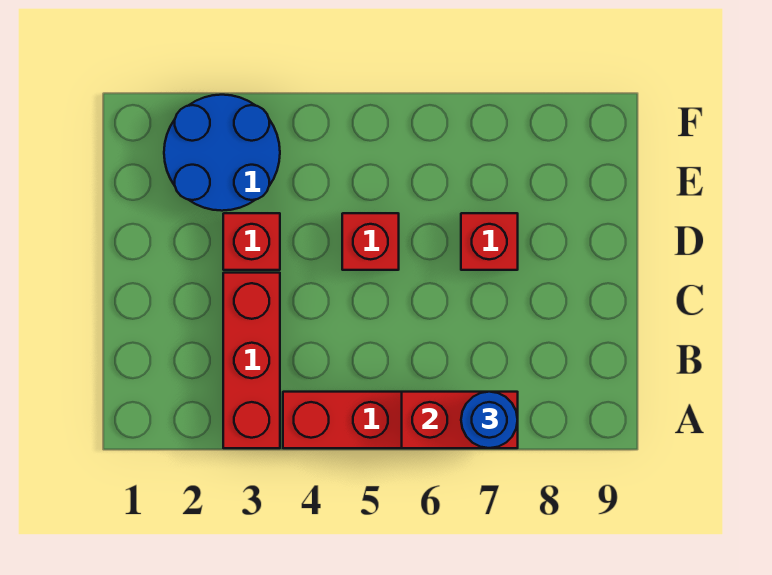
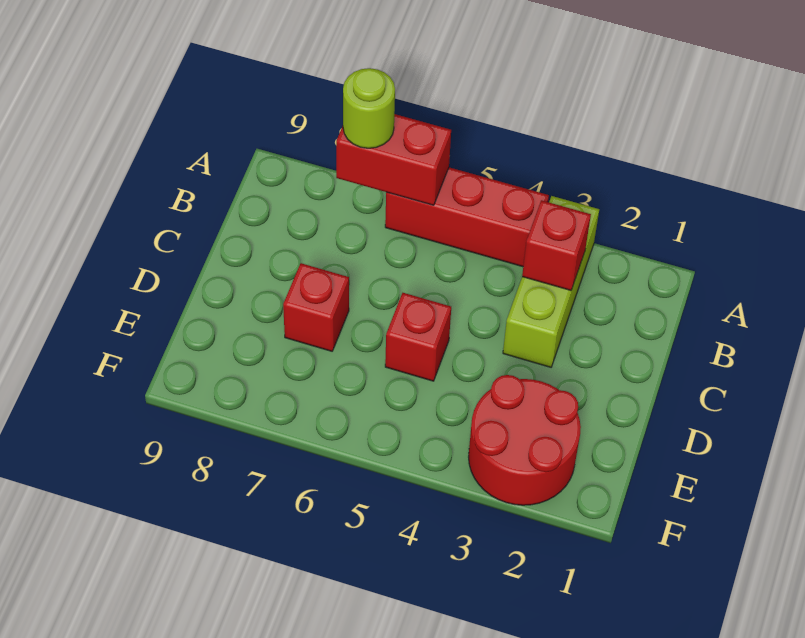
red brick A3:C3 level 1 -> lime brick A3:C3 level 1
blue round brick A7 level 3 -> lime round brick A7 level 3
red brick D3 level 1 -> red brick B3 level 2
blue round brick E2:F3 level 1 -> red round brick E2:F3 level 1

